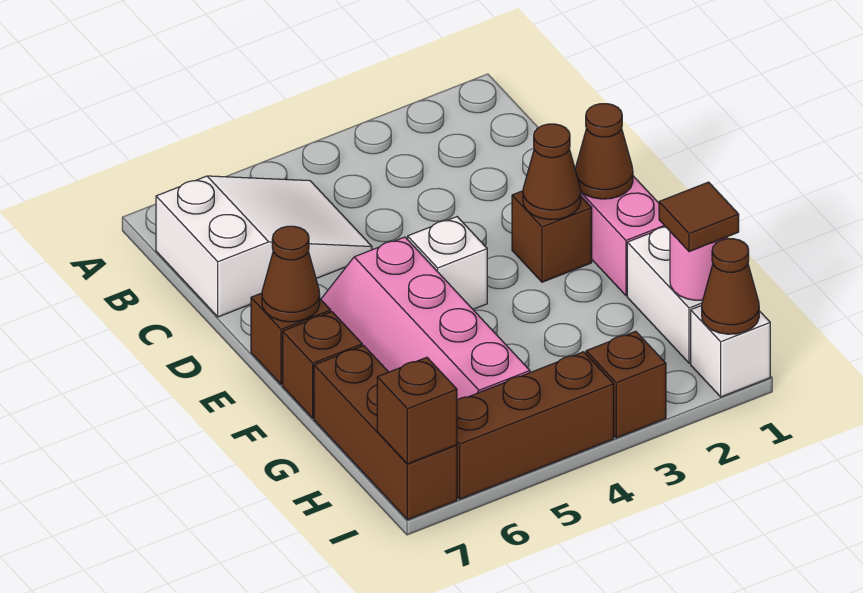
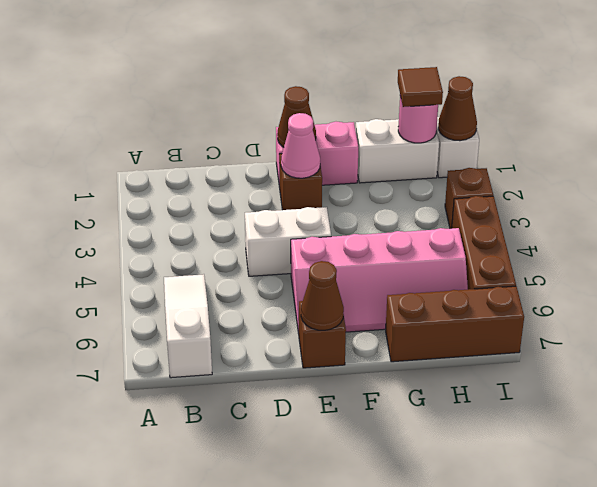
white slope B5:C7 level 1 top 7 -> white slope B5:B7 level 1 top 7
brown cone E2 level 2 -> pink cone E2 level 2
white brick E4 level 1 -> white brick D4:E4 level 1
brown brick F7 level 1 -> none
brown brick I7 level 2 -> none

